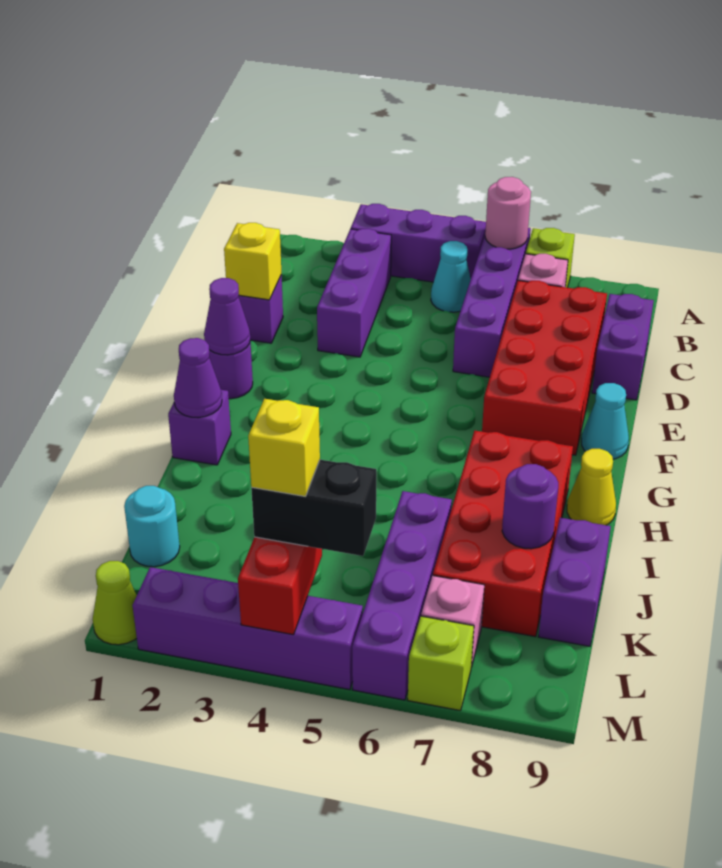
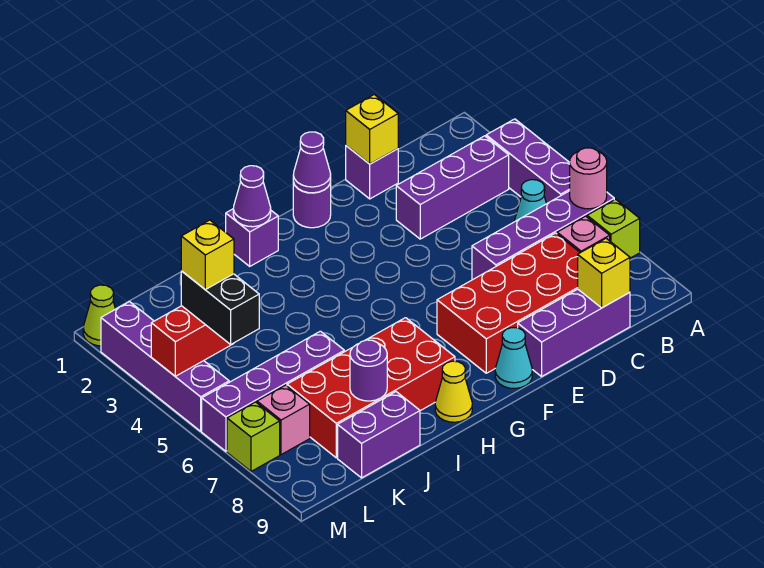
purple brick C9:D9 level 1 -> purple brick C9:E9 level 1
none -> yellow brick C9 level 2
cyan round brick K1 level 1 -> none

